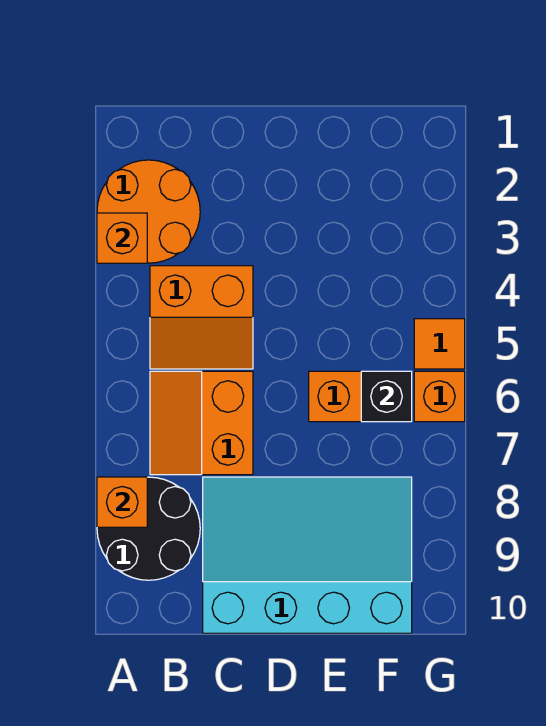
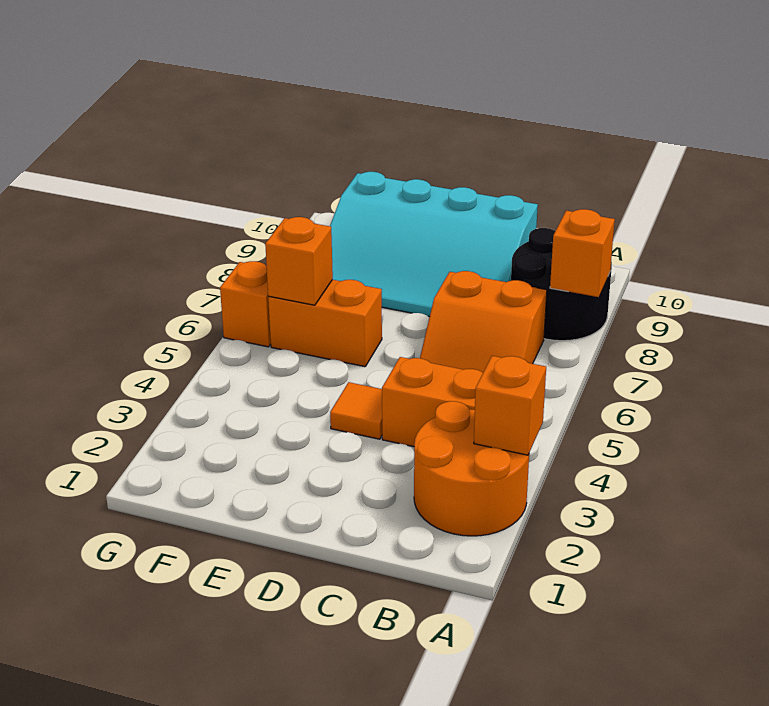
orange slope B6:C7 level 1 top C -> orange slope B6:C7 level 1 top 7
black brick F6 level 2 -> orange brick F6 level 2
orange tile G5 level 1 -> orange tile D4 level 1

